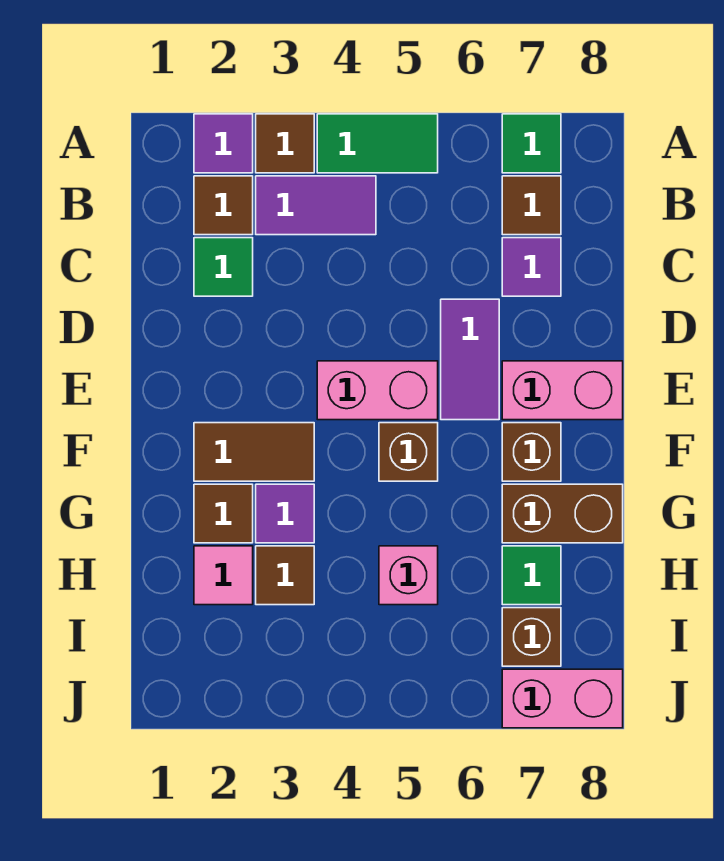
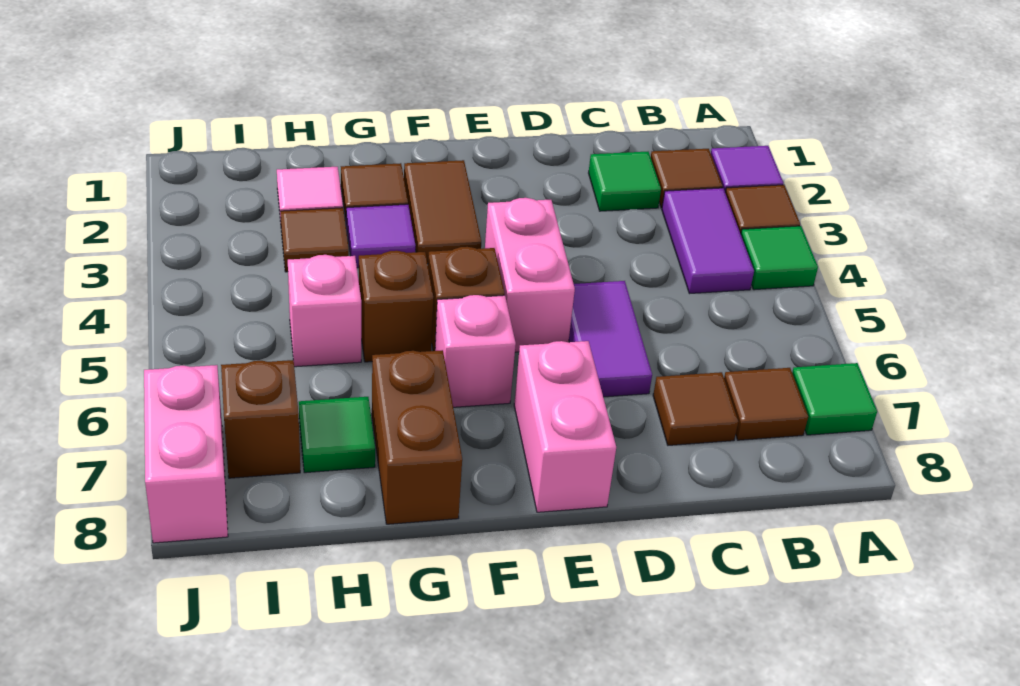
green tile A4:A5 level 1 -> green tile A4 level 1
purple tile C7 level 1 -> brown tile C7 level 1
purple tile D6:E6 level 1 -> purple tile D5:D6 level 1
none -> pink brick F6 level 1
brown brick F7 level 1 -> brown brick G5 level 1

